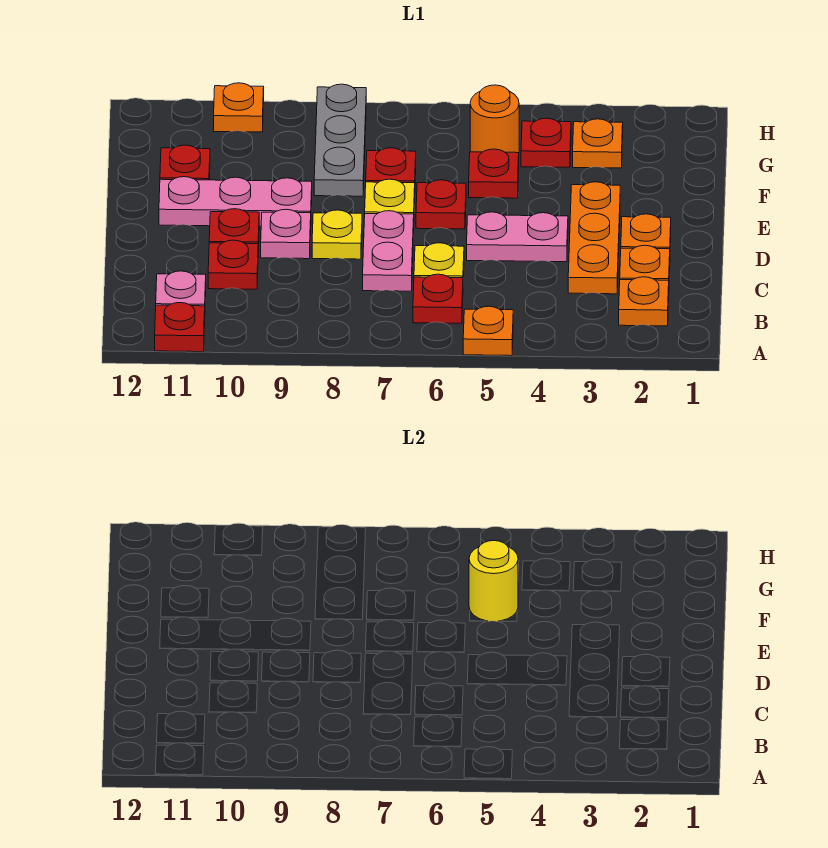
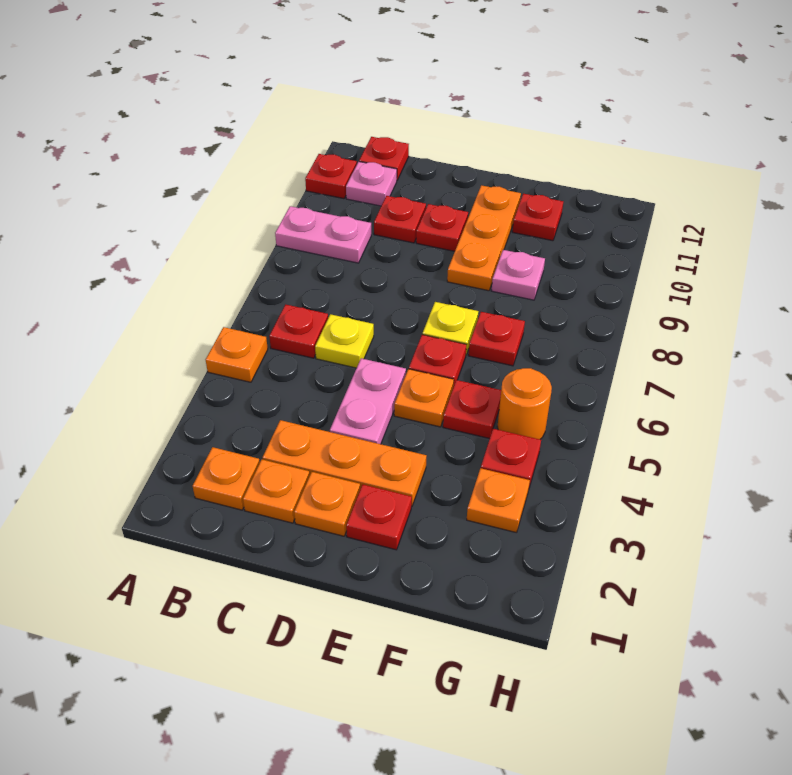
none -> red plate B12 level 1
pink plate C7:D7 level 1 -> pink plate A9:B9 level 1
yellow plate D8 level 1 -> none
pink plate D9 level 1 -> pink plate F9 level 1
none -> red plate E2 level 1
pink plate E9:E11 level 1 -> orange plate E9:E11 level 1
yellow round brick F5 level 2 -> none
grey plate F8:H8 level 1 -> none
orange plate H10 level 1 -> orange plate E5 level 1

